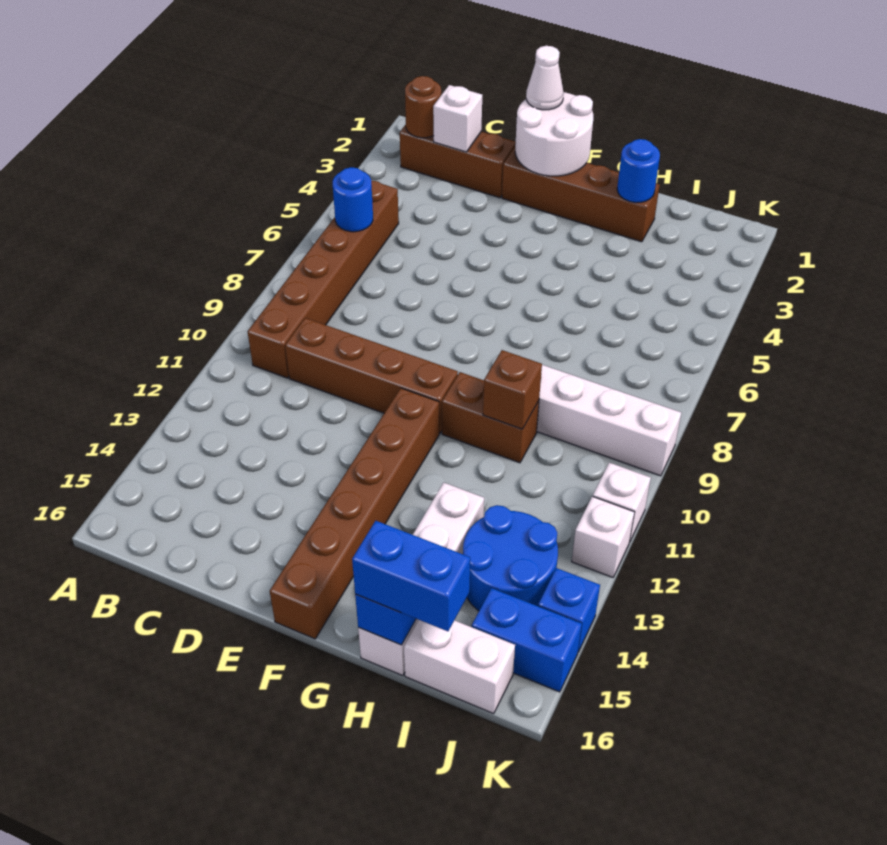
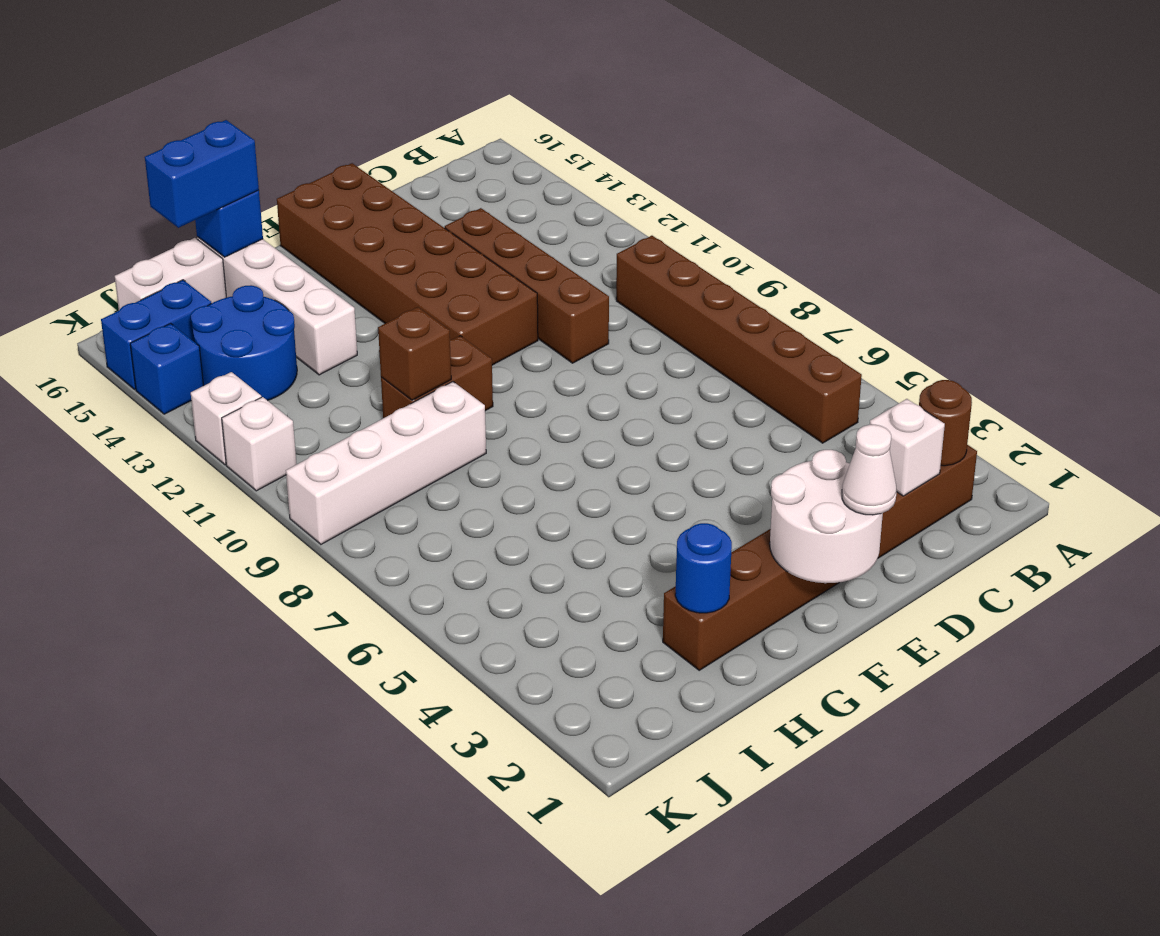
blue round brick B6 level 2 -> none
brown brick C10:F10 level 1 -> brown brick D10:D13 level 1
brown brick F11:F16 level 1 -> brown brick E11:F16 level 1

